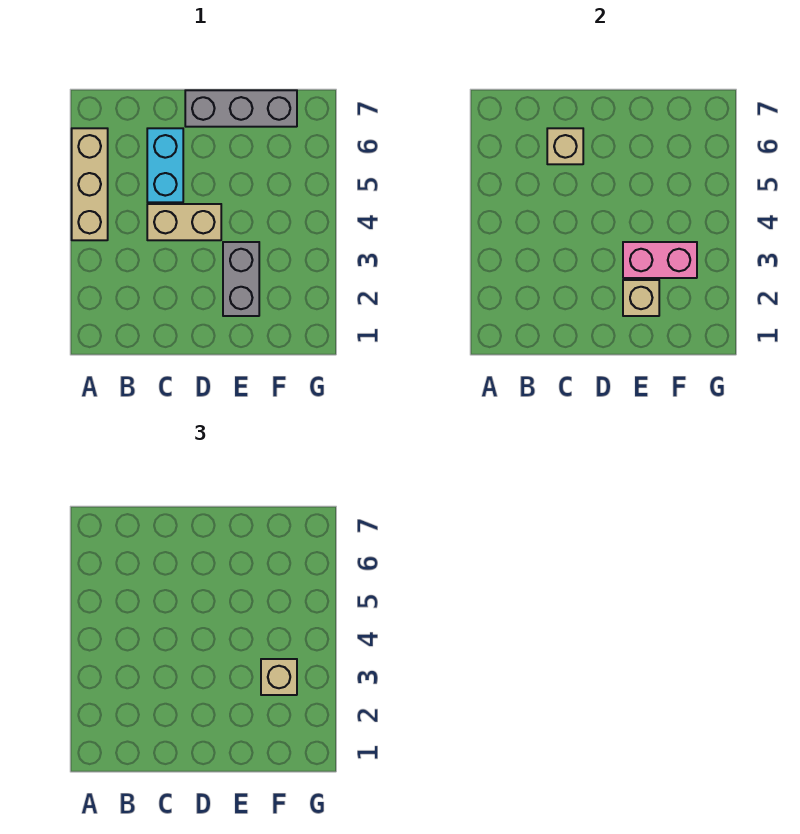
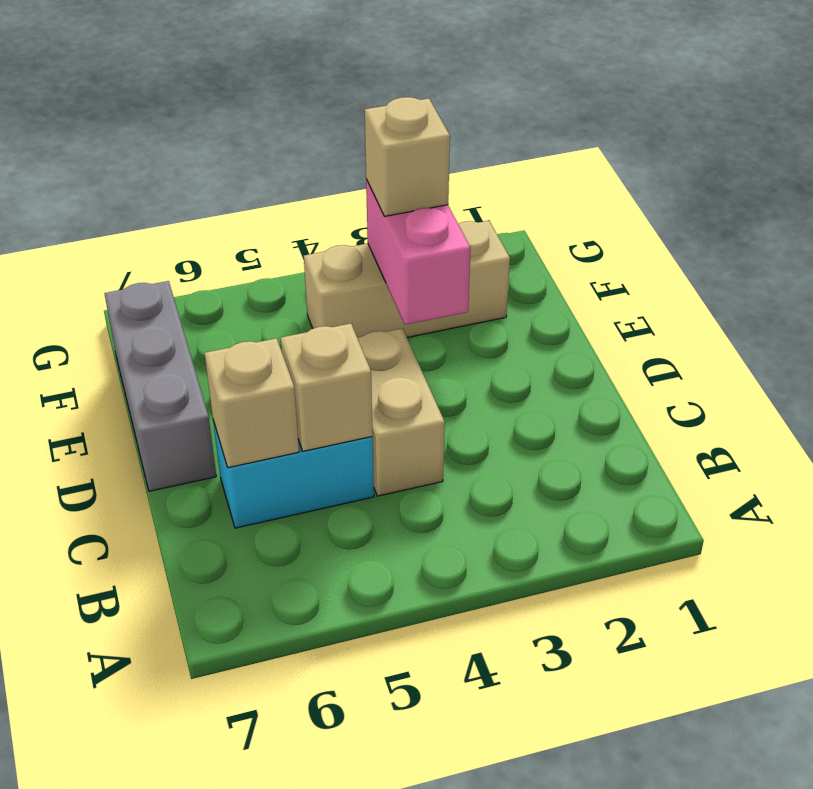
tan brick A4:A6 level 1 -> tan brick F2:F4 level 1
grey brick E2:E3 level 1 -> none
tan brick E2 level 2 -> tan brick C5 level 2

